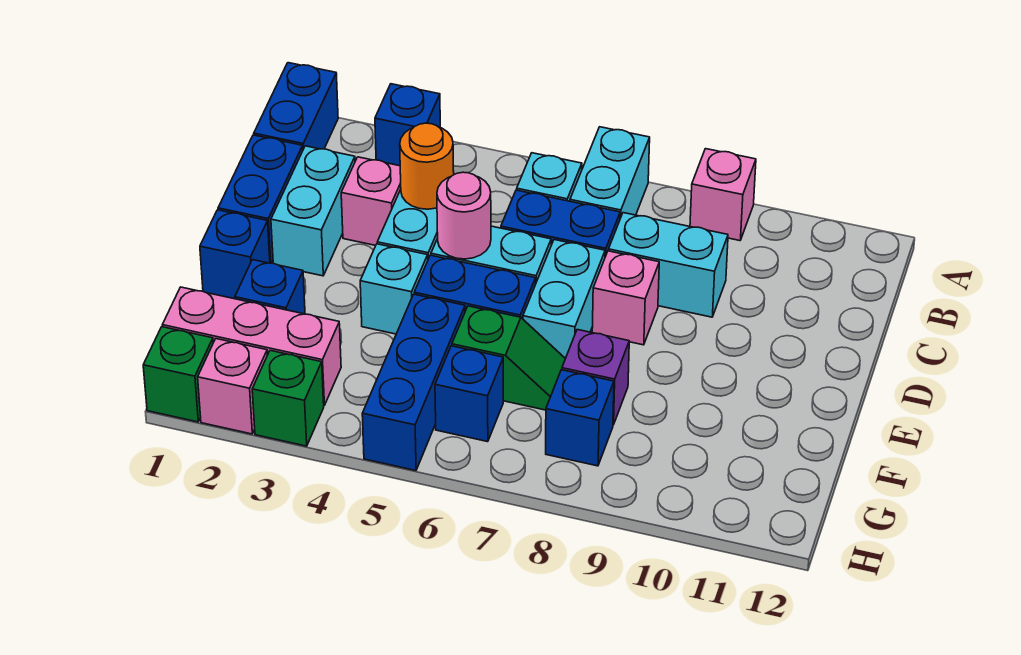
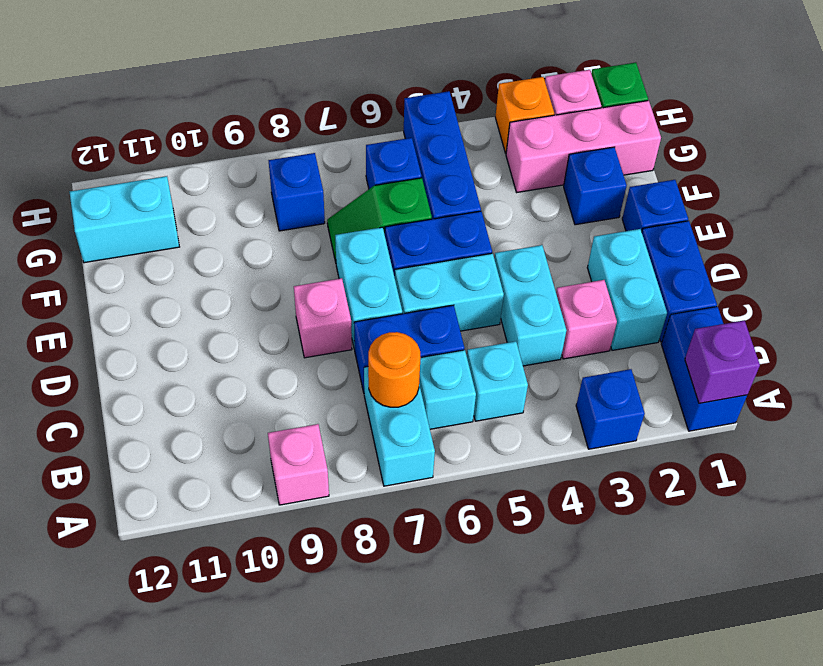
orange round brick C4 level 2 -> orange round brick B7 level 2
cyan brick C8:C9 level 1 -> cyan brick G11:G12 level 1
pink round brick D5 level 2 -> none
cyan brick E4 level 1 -> cyan brick B5 level 1
purple brick F8 level 1 -> purple brick A1 level 2
green brick H3 level 1 -> orange brick H3 level 1

